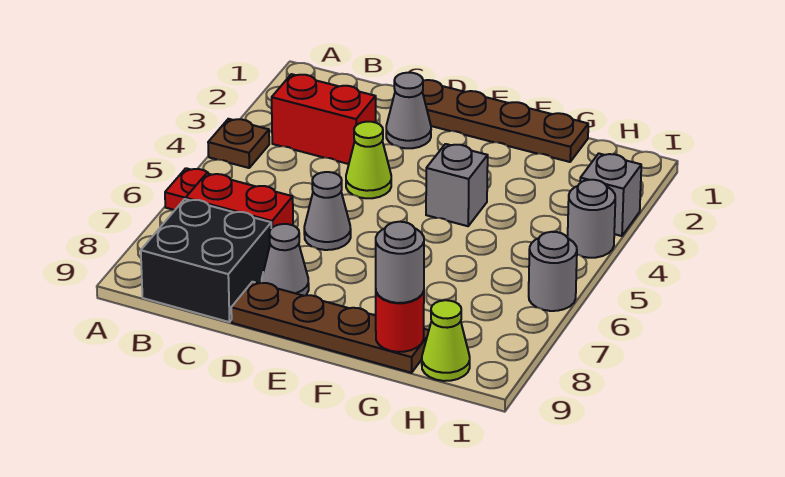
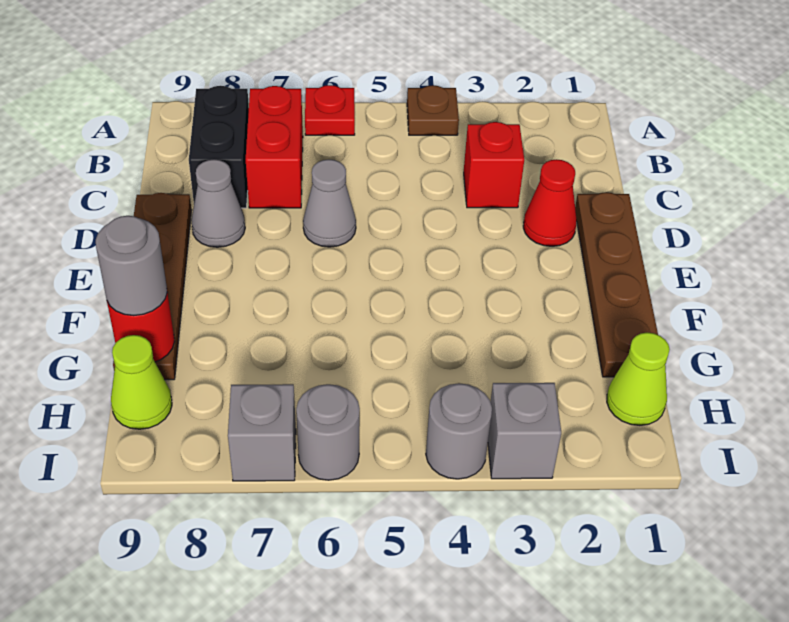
red brick B3:C3 level 1 -> red brick C3 level 1
black brick B8:C9 level 1 -> black brick B8:C8 level 1
grey cone D2 level 1 -> red cone D2 level 1
lime cone D4 level 1 -> lime cone H1 level 1
grey brick F4 level 1 -> grey brick I7 level 1

